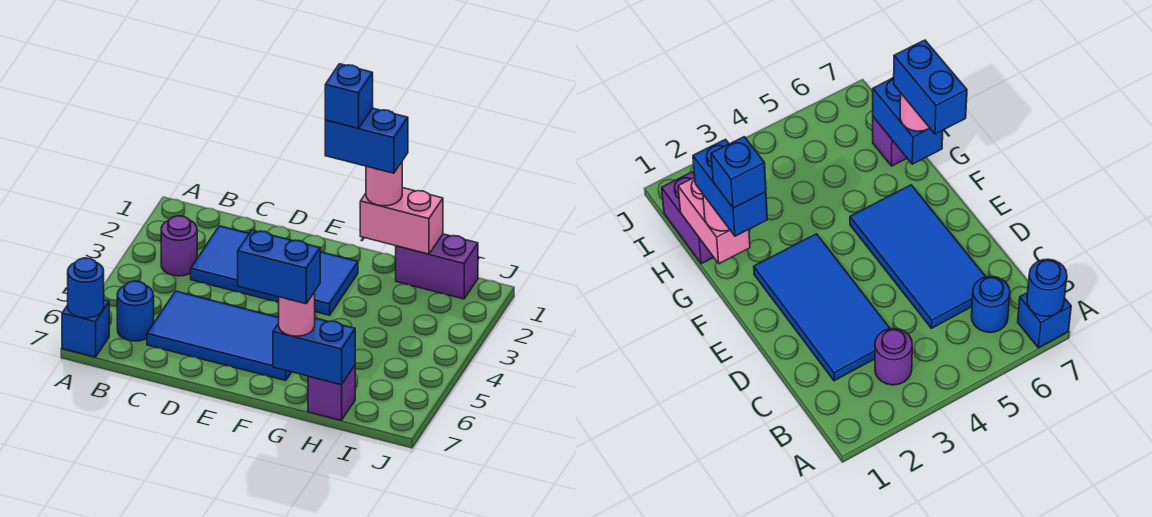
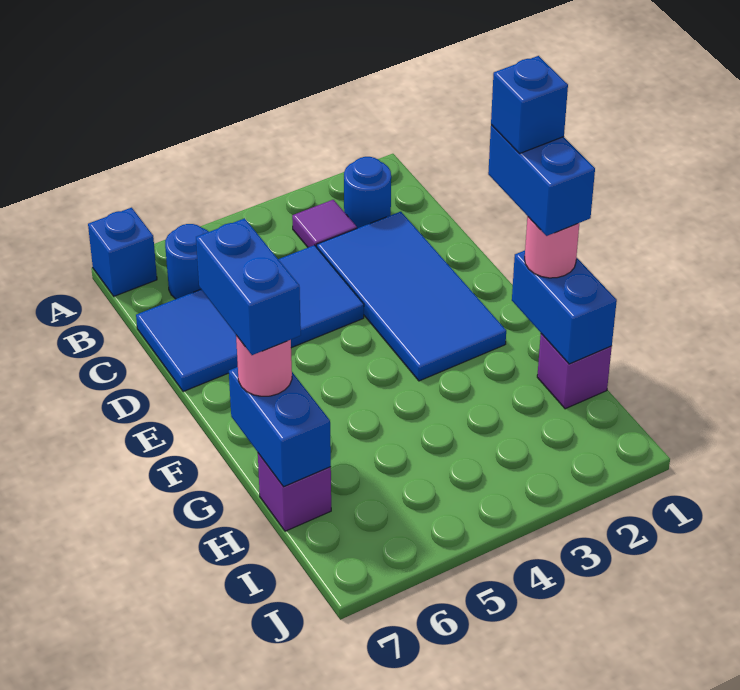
blue round brick A7 level 2 -> blue round brick B2 level 1
purple round brick B3 level 1 -> purple tile B3 level 1
blue tile C5:F6 level 1 -> blue tile C4:D7 level 1
pink brick G1:H1 level 2 -> blue brick G1:H1 level 2
purple brick H1:I1 level 1 -> purple brick H1 level 1

